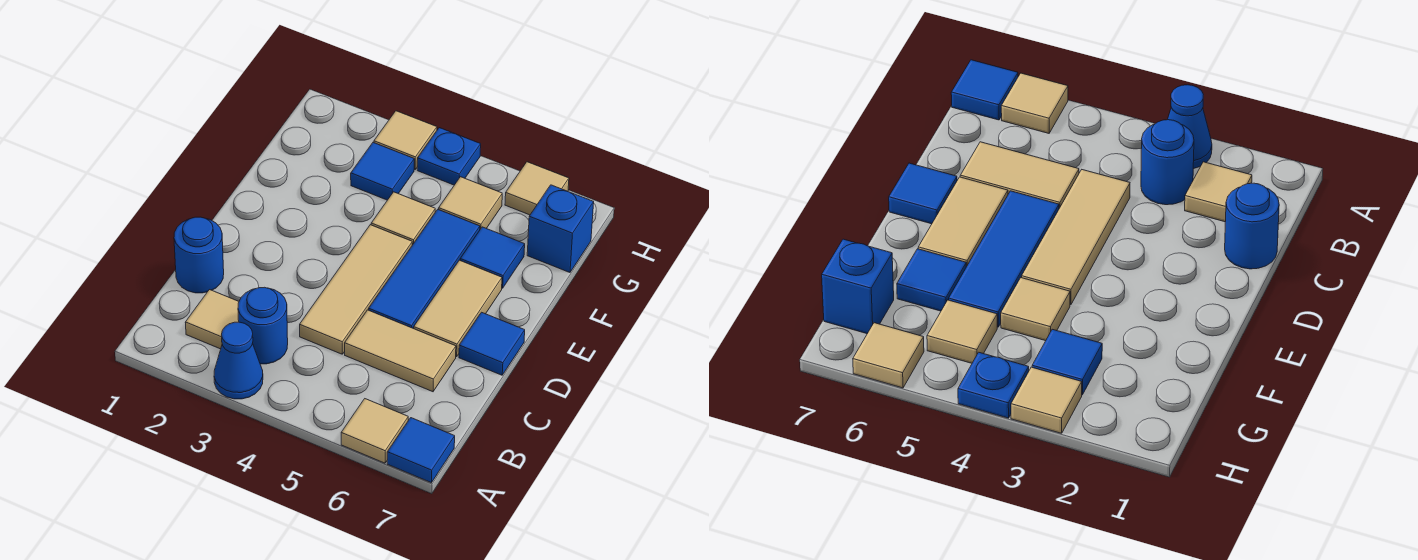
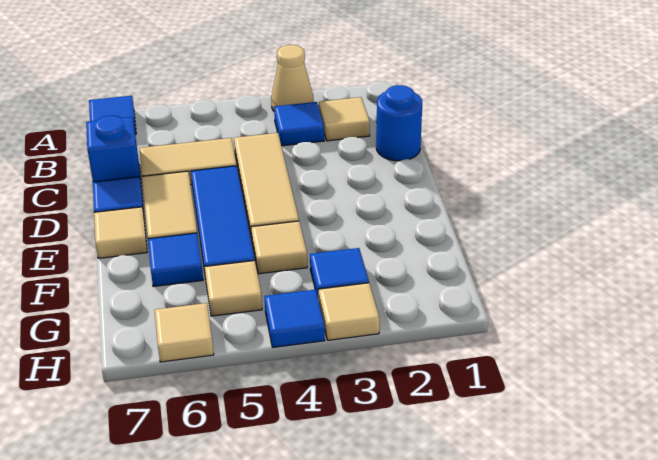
blue cone A3 level 1 -> tan cone A3 level 1
tan tile A6 level 1 -> tan tile E7 level 1
blue round brick B3 level 1 -> blue tile B3 level 1
blue brick G7 level 1 -> blue brick C7 level 1
blue plate H4 level 1 -> blue tile H4 level 1

